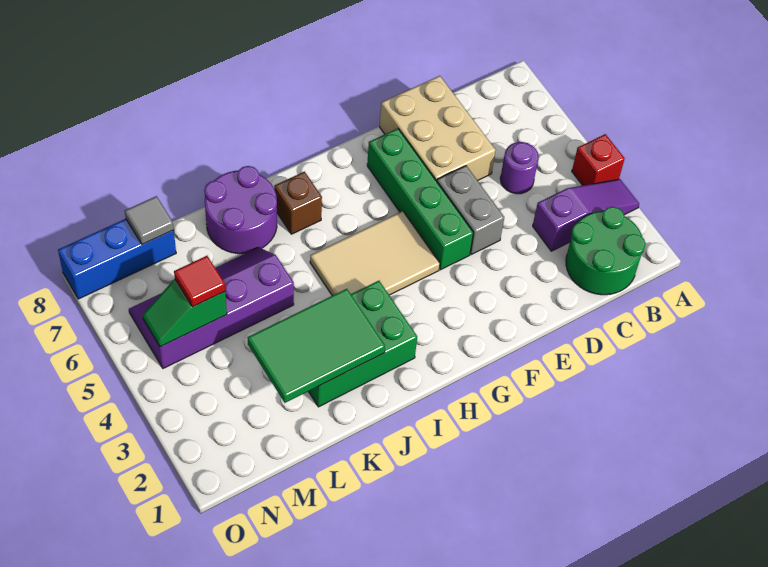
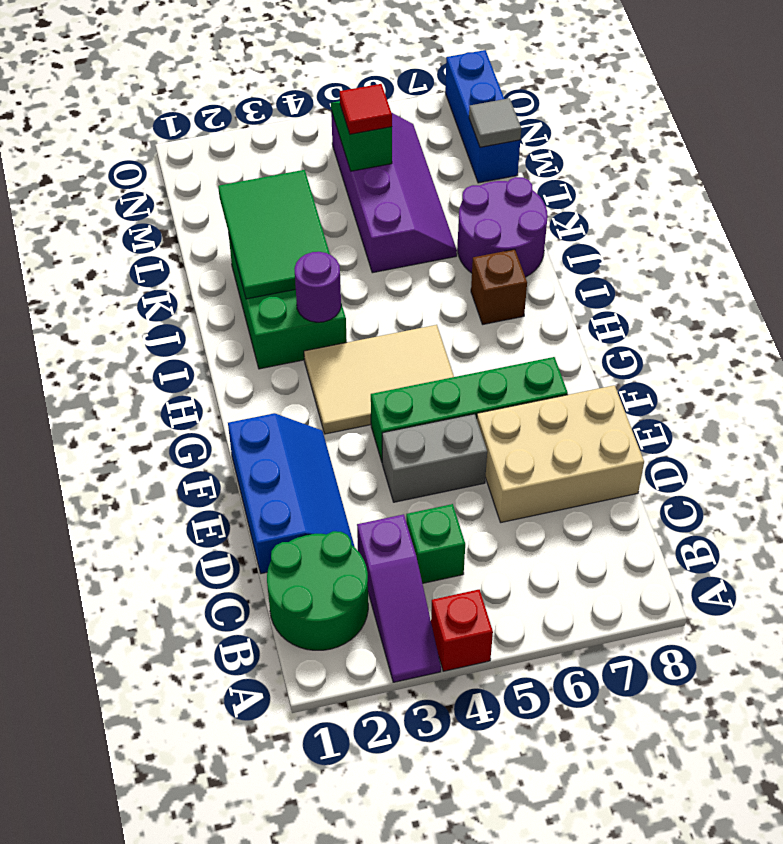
none -> green brick C4 level 1
purple round brick C5 level 1 -> purple round brick I3 level 2
none -> blue slope D1:F2 level 1 top 1
tan tile G4:I5 level 1 -> tan tile G3:H5 level 1

